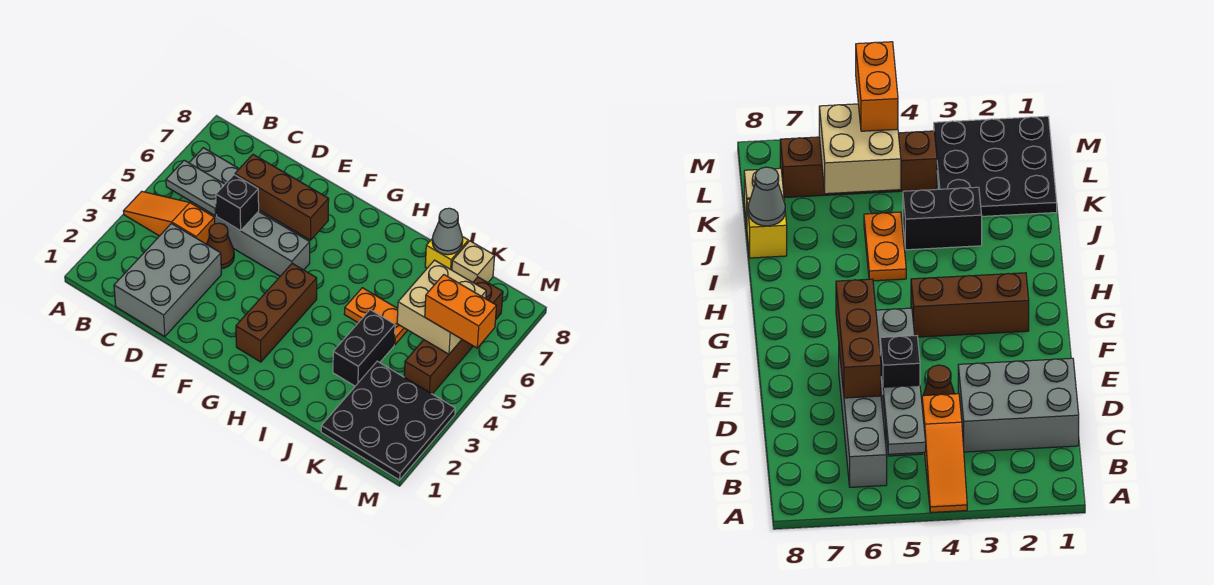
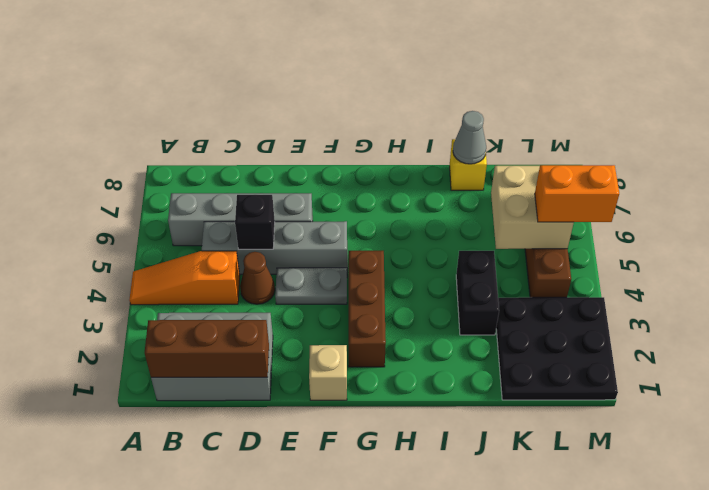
grey plate B5:C5 level 2 -> grey plate E4:F4 level 1
grey brick C1:D3 level 1 -> grey brick B1:D2 level 1
brown brick D6:F6 level 2 -> brown brick B1:D1 level 2
orange plate I5:J5 level 1 -> none
tan brick K8 level 1 -> tan brick F1 level 1

